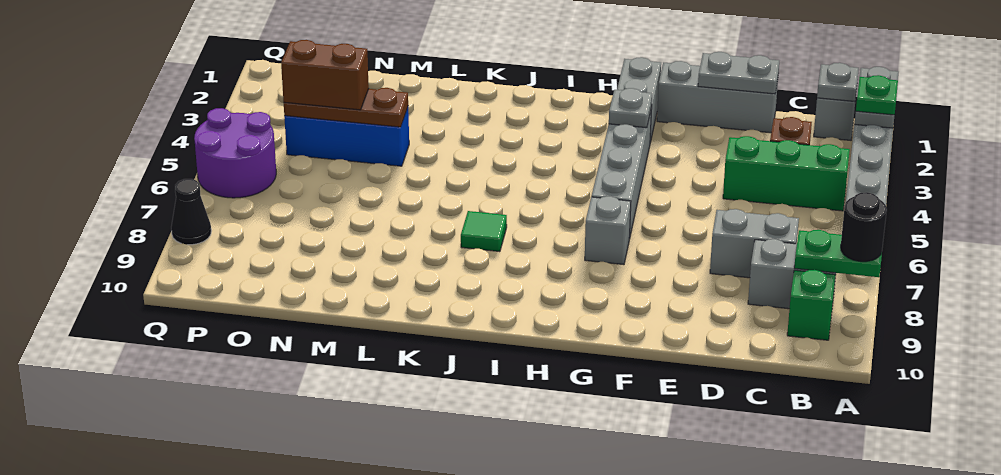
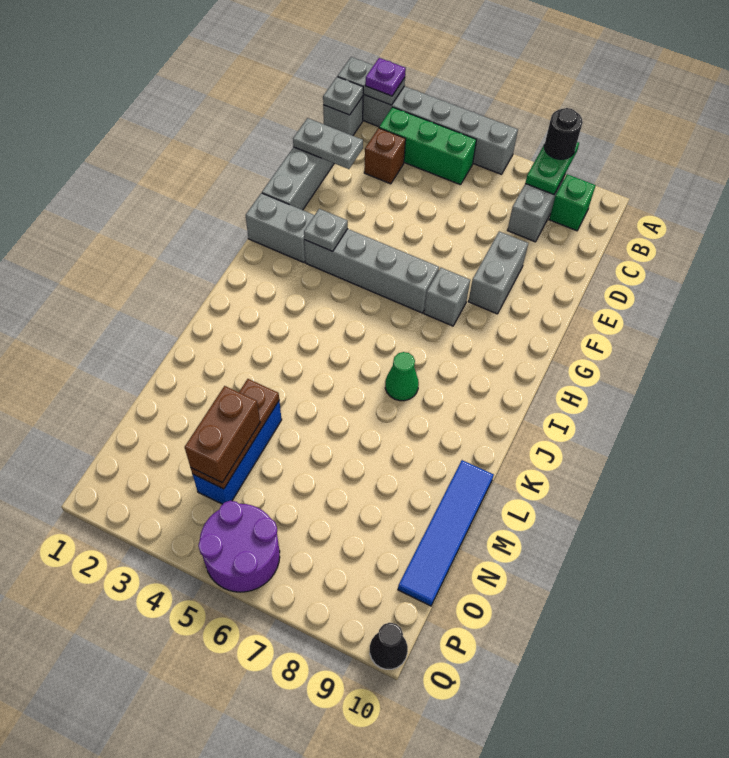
green plate A2 level 3 -> purple plate A2 level 3
green brick B4:D4 level 1 -> green brick B3:B5 level 1
grey brick C7:D7 level 1 -> grey brick E8:F8 level 1
grey plate D1:E1 level 2 -> grey plate D1:D2 level 2
green tile J7 level 1 -> green cone J7 level 1
none -> blue tile L10:O10 level 1
black cone Q8 level 1 -> black cone Q10 level 1

